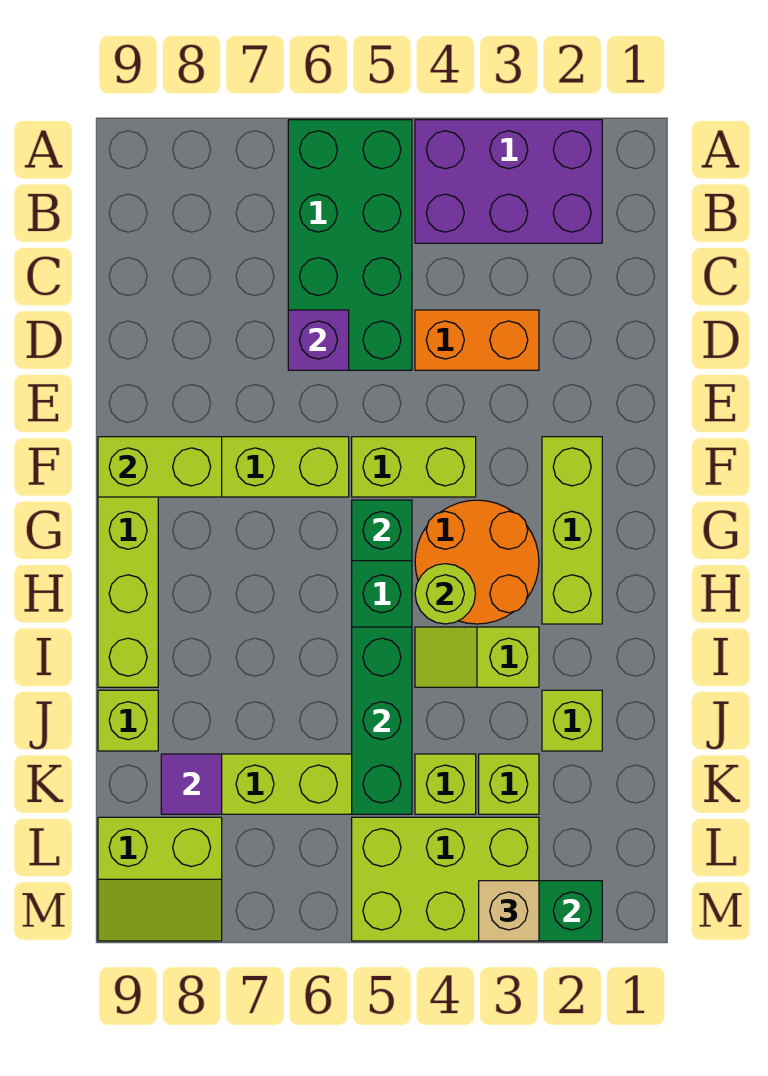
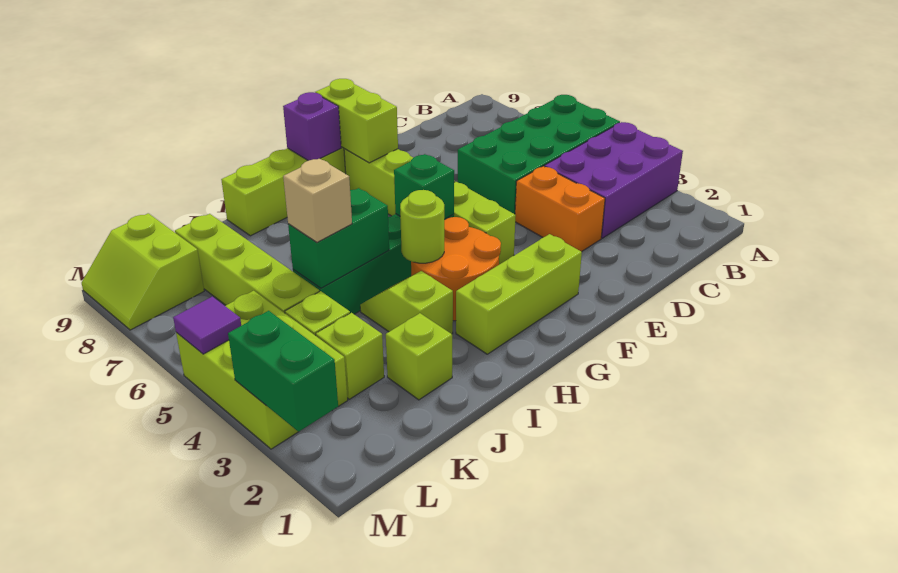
purple brick A2:B4 level 1 -> purple brick A3:C4 level 1
purple brick D6 level 2 -> purple brick G9 level 2
green brick I5:K5 level 2 -> green brick I5:J5 level 2
lime brick J9 level 1 -> none
purple tile K8 level 2 -> purple tile M5 level 2
tan brick M3 level 3 -> tan brick J5 level 3

